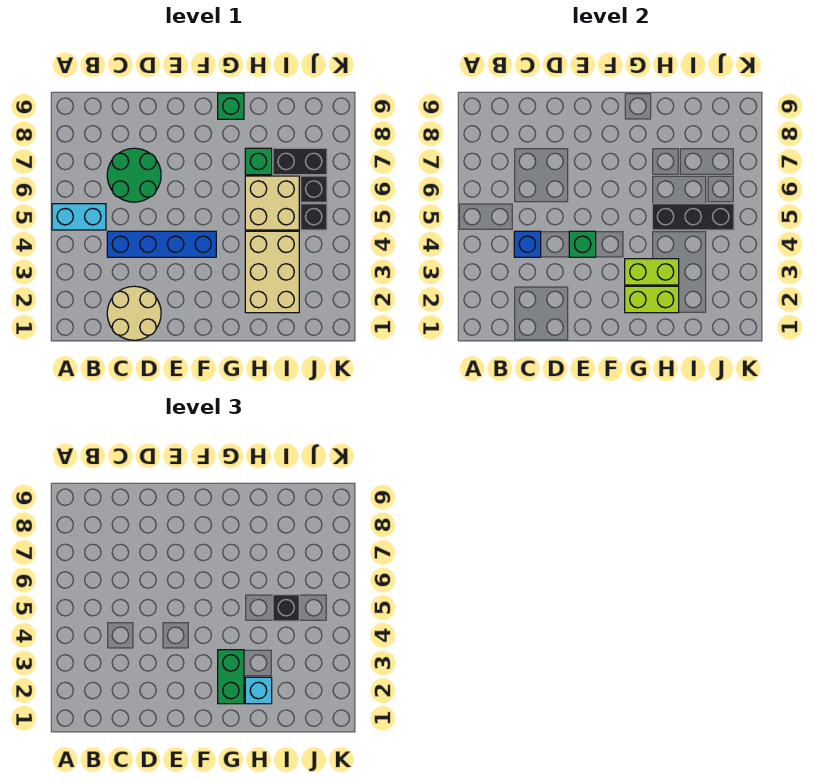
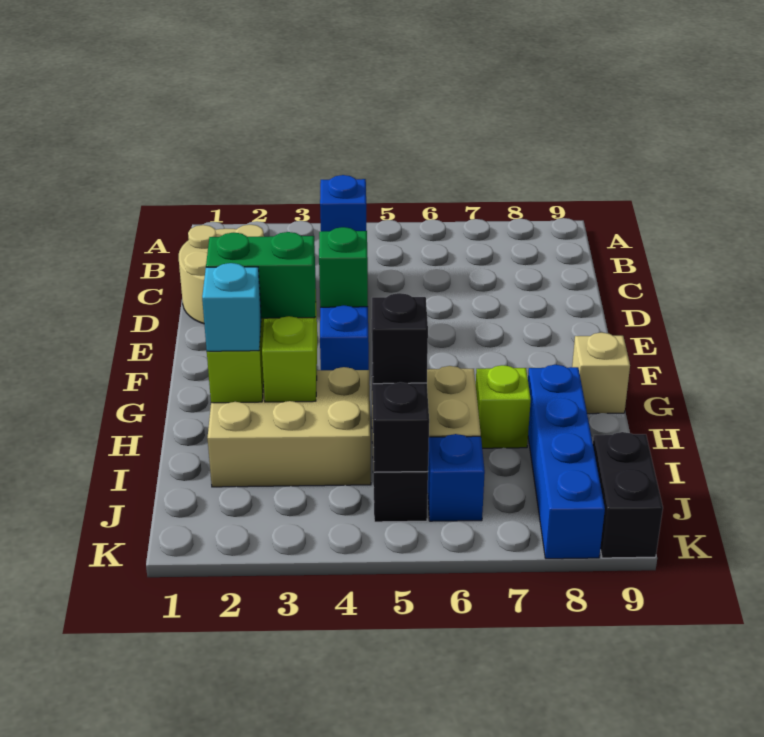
cyan brick A5:B5 level 1 -> none
green round brick C6:D7 level 1 -> none
green brick G9 level 1 -> tan brick G9 level 1
green brick H7 level 1 -> lime brick H7 level 1
none -> blue brick H8:K8 level 1
black brick I7:J7 level 1 -> black brick J9:K9 level 1
black brick J6 level 1 -> blue brick J6 level 1

